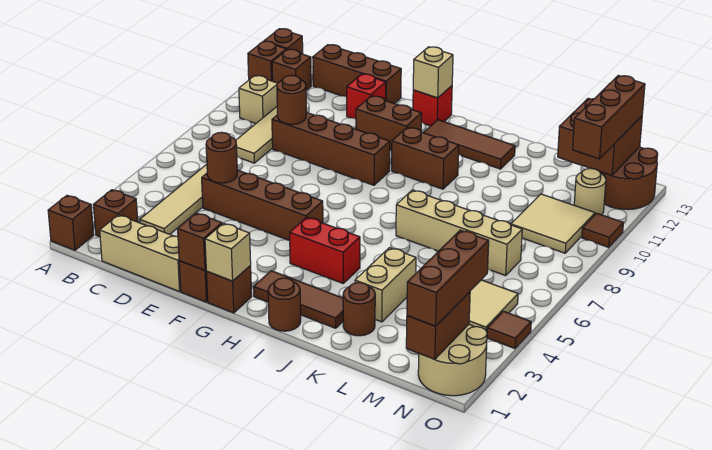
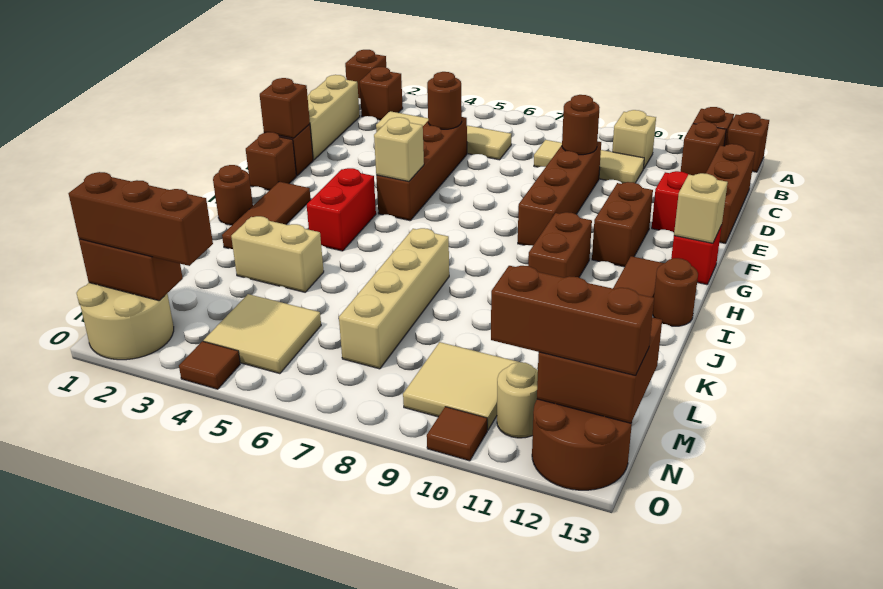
tan brick G1 level 2 -> tan brick G5 level 2
brown round brick K2 level 1 -> brown round brick I13 level 1

